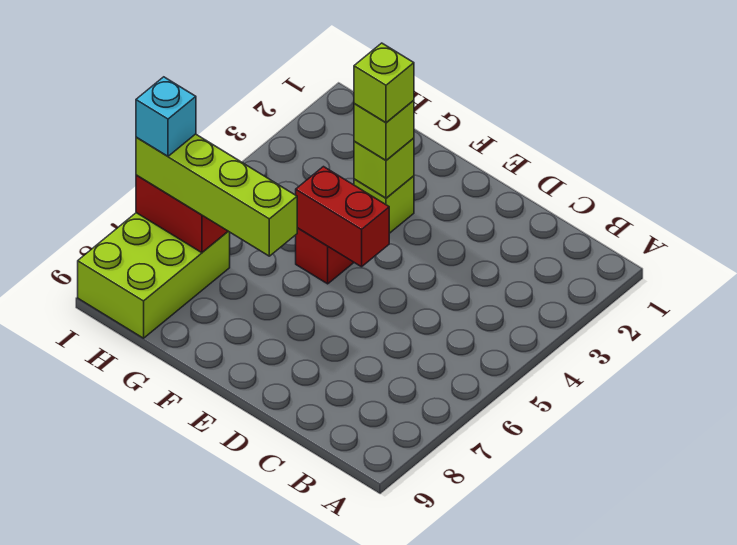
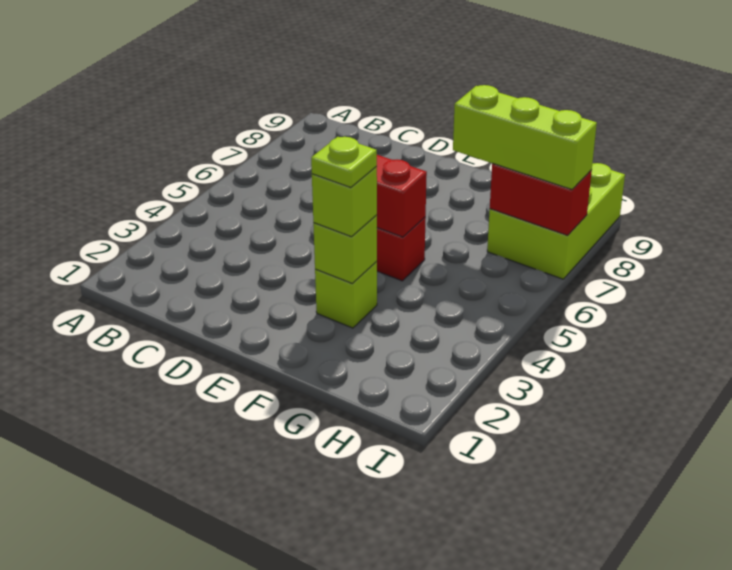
lime brick F3 level 4 -> lime plate F3 level 4
lime brick F7:I7 level 3 -> lime brick G7:I7 level 3
cyan brick I7 level 4 -> none

